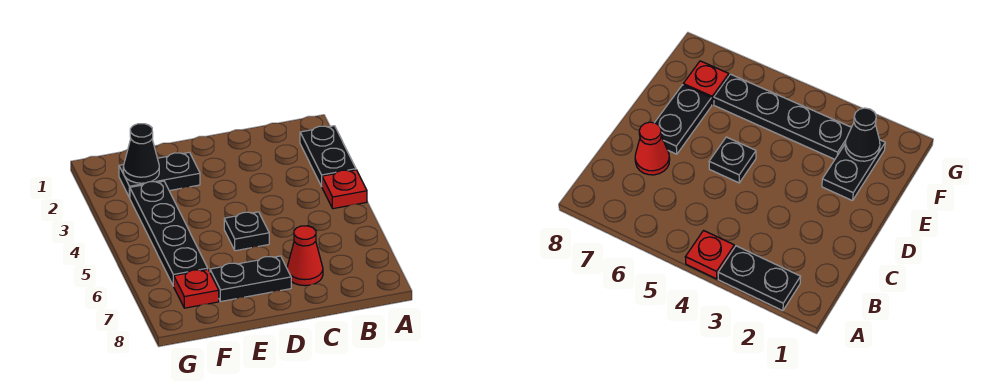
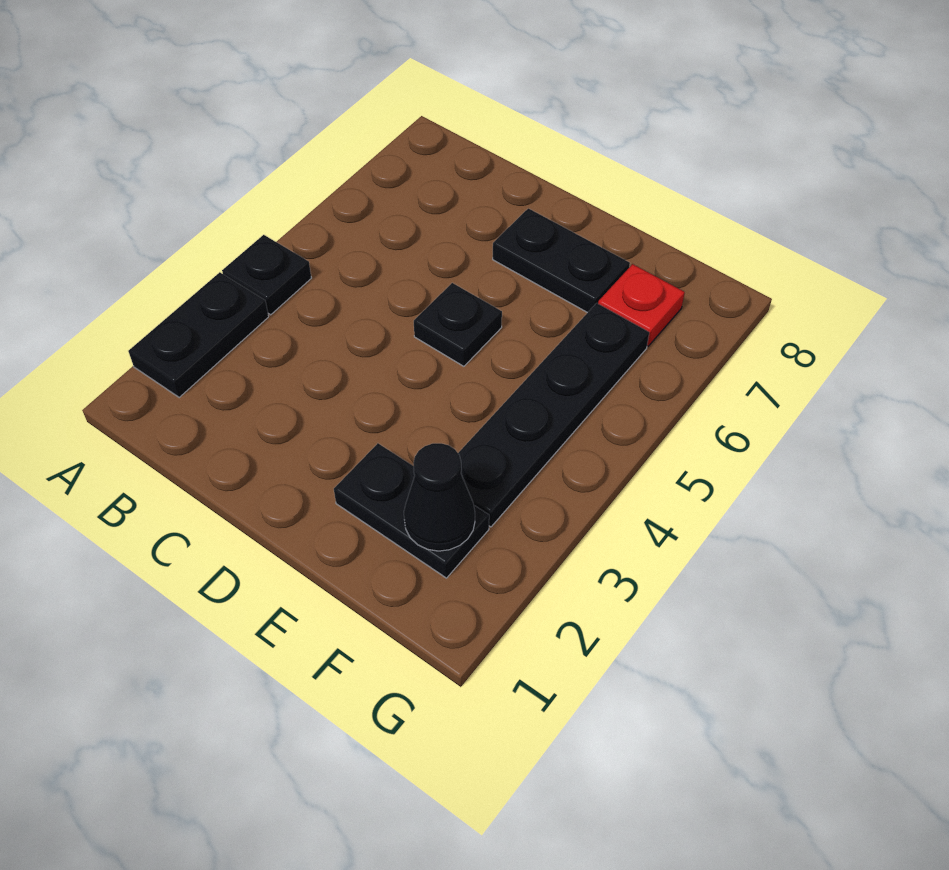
red plate A4 level 1 -> black plate A4 level 1
red cone C7 level 1 -> none

